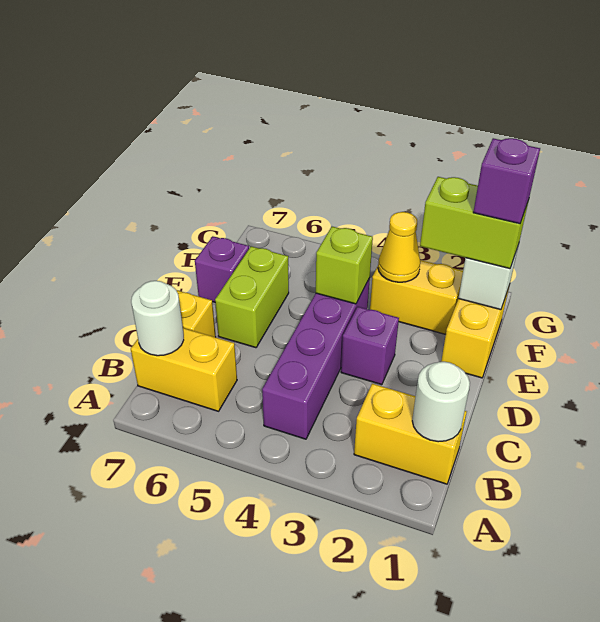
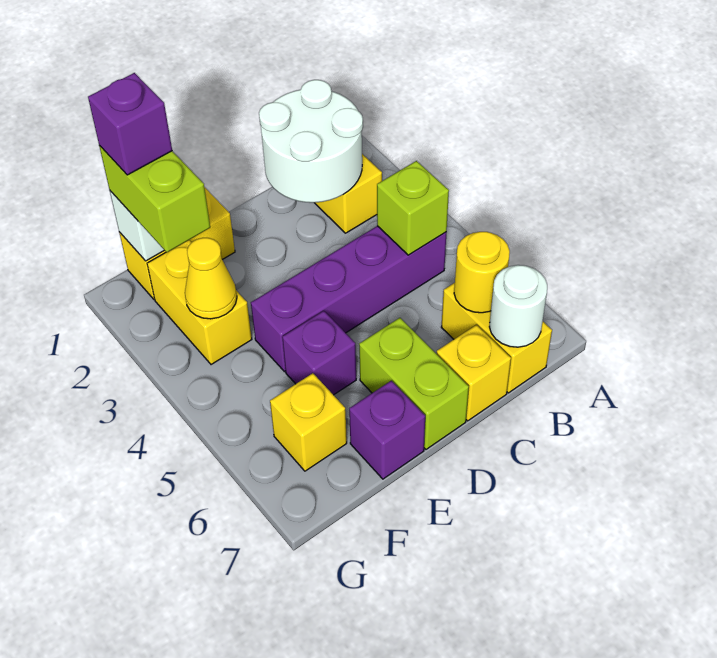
white round brick B1 level 2 -> white round brick B1:C2 level 2
none -> yellow round brick B6 level 2
purple brick D3 level 1 -> purple brick E5 level 1
lime brick D6:E6 level 1 -> lime brick D6:D7 level 1
lime brick E4 level 2 -> lime brick B4 level 2
none -> yellow brick F6 level 1

